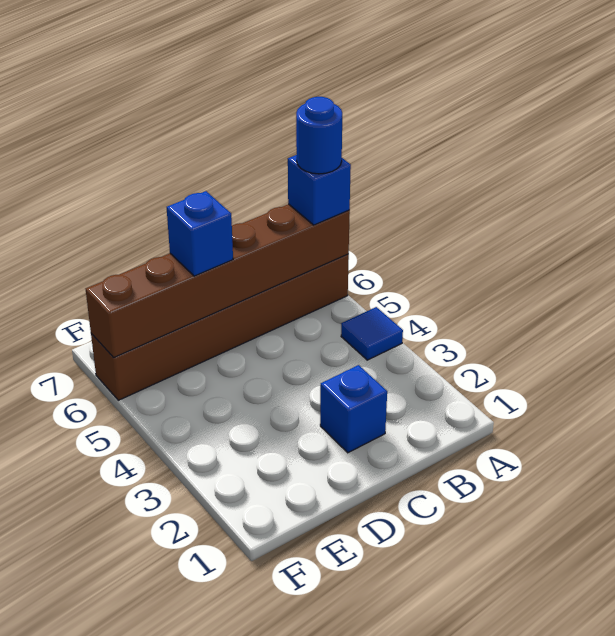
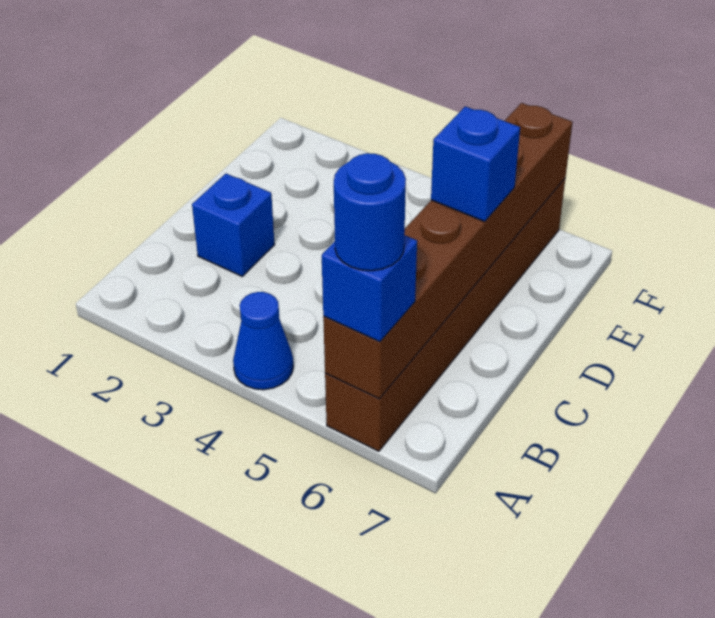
blue tile A4 level 1 -> blue cone A4 level 1

